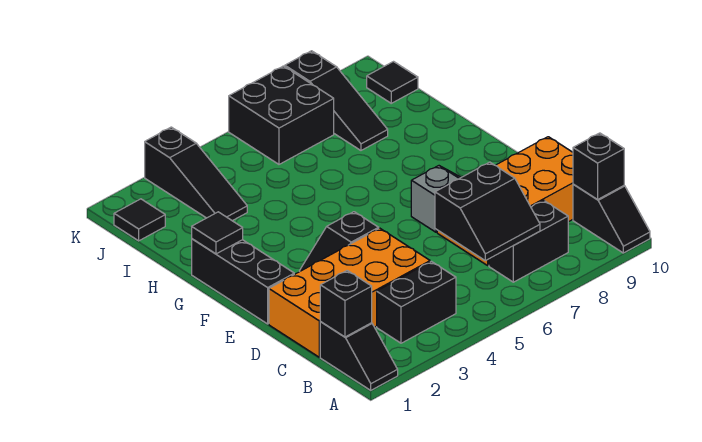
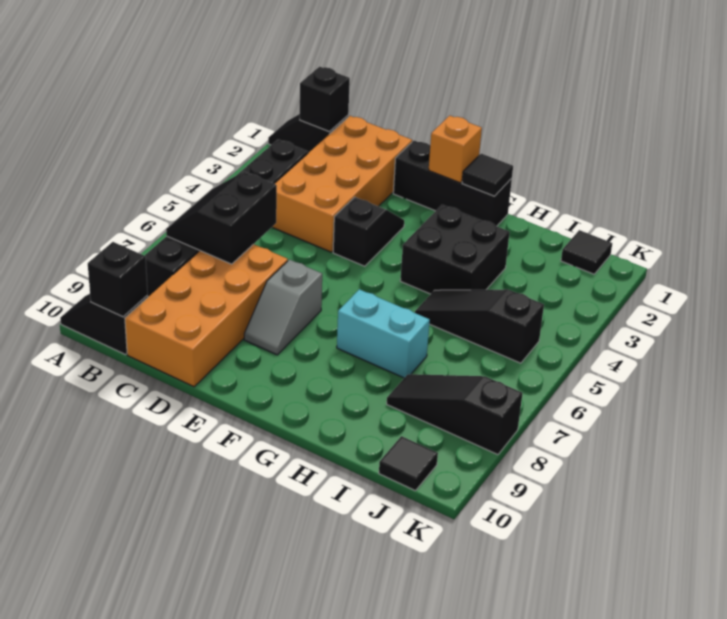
none -> orange brick F1 level 2
none -> cyan brick G7:H7 level 1
black slope I3:K3 level 1 top K -> black slope H5:J5 level 1 top J
black brick J6:K7 level 1 -> black brick G3:H4 level 1

